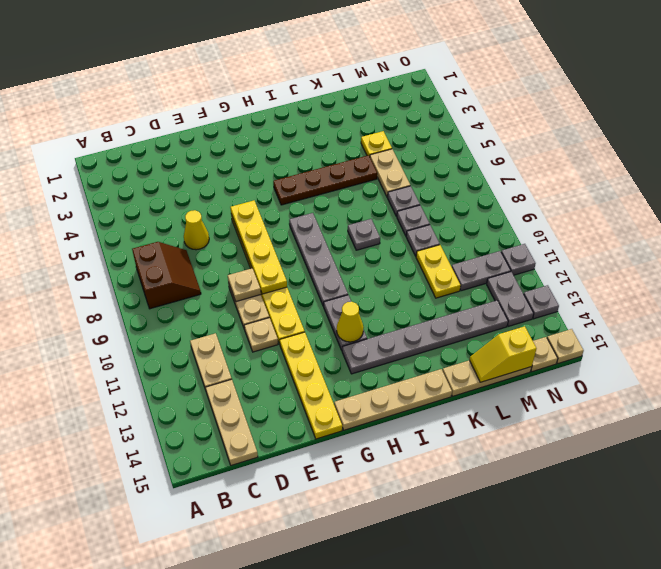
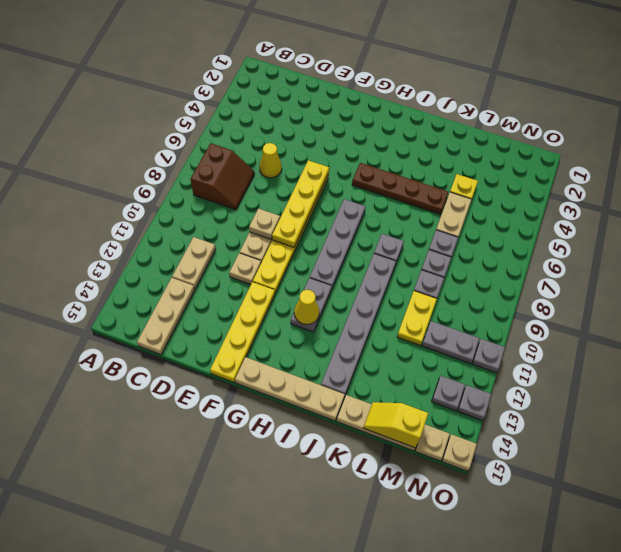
grey plate H13:M13 level 1 -> grey plate J9:J14 level 1
grey plate N12:N13 level 1 -> grey plate N13 level 1

